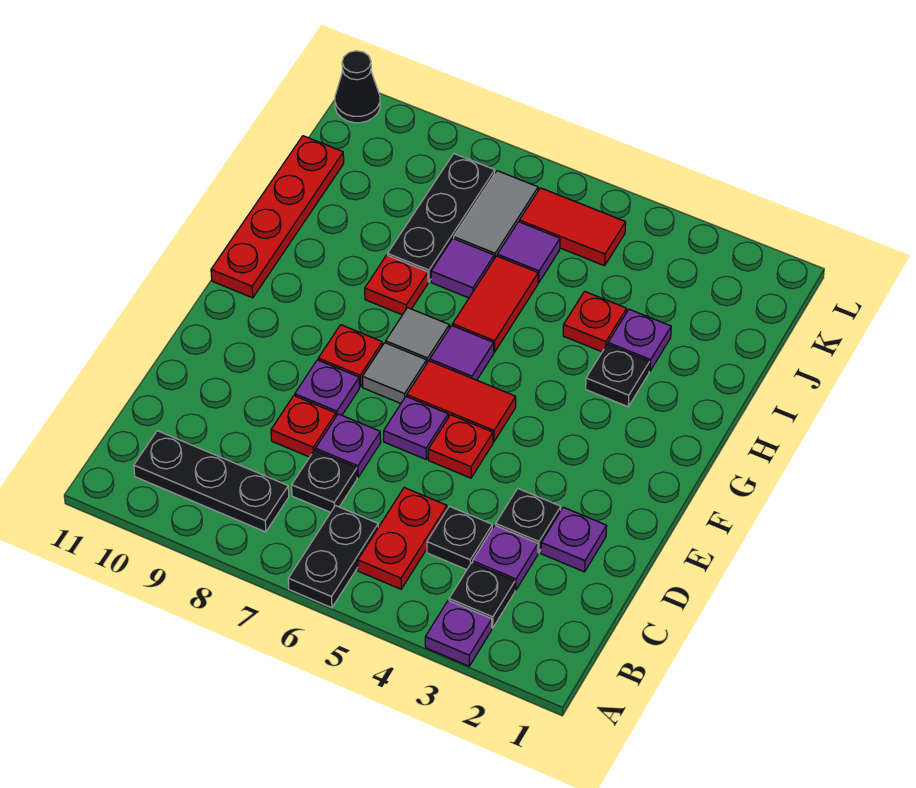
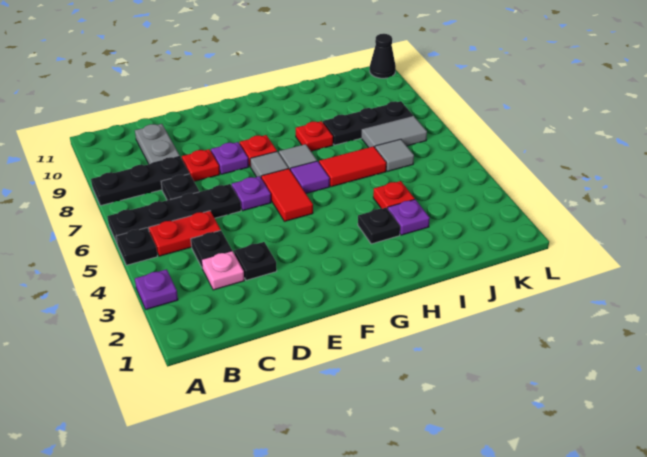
black plate A6:B6 level 1 -> black plate A6:D6 level 1
black plate B3 level 1 -> black plate A5 level 1
black plate B8:B10 level 1 -> black plate A8:C8 level 1
purple plate C3 level 1 -> pink plate C3 level 1
none -> grey plate C9:C10 level 1
purple plate D2 level 1 -> none
purple plate D7 level 1 -> none
red plate E5 level 1 -> none
red plate G11:J11 level 1 -> none
purple tile I7 level 1 -> none
purple tile J6 level 1 -> grey tile J6 level 1
red tile K5:K6 level 1 -> none

